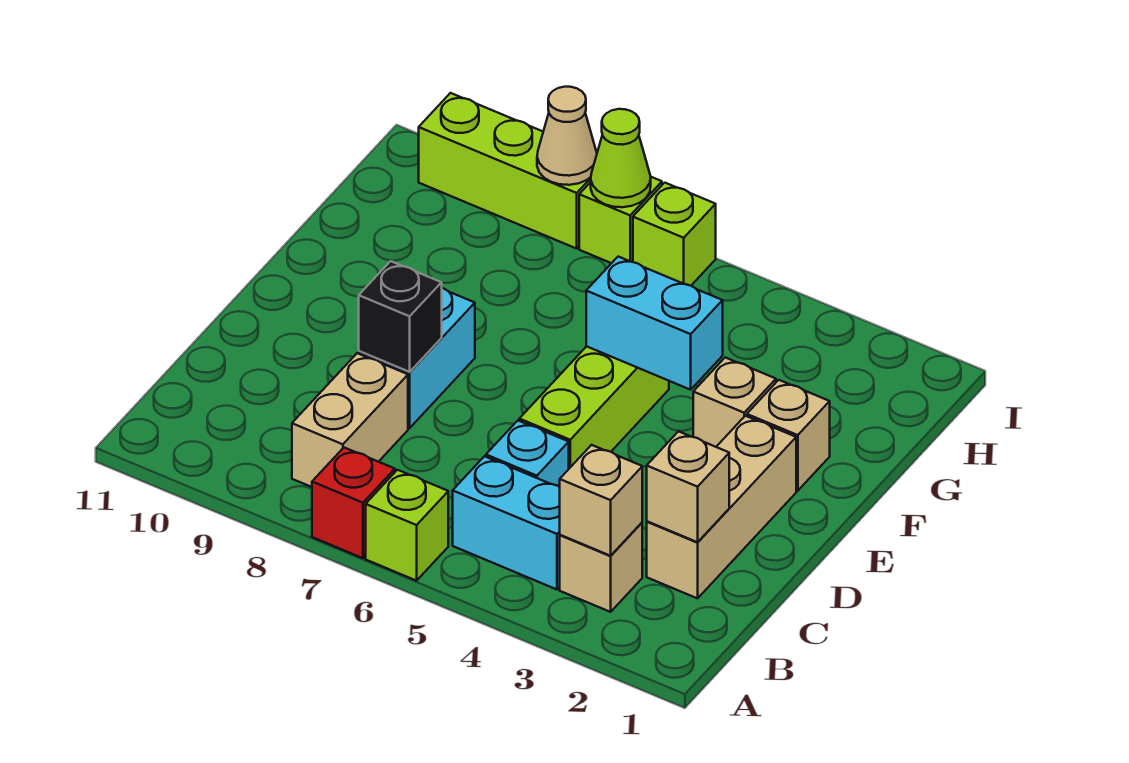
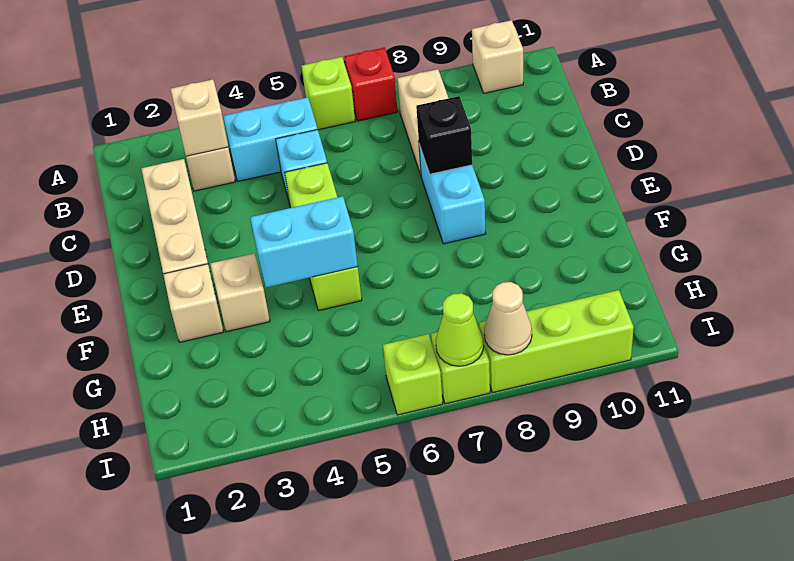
tan brick C2 level 2 -> tan brick A10 level 1

